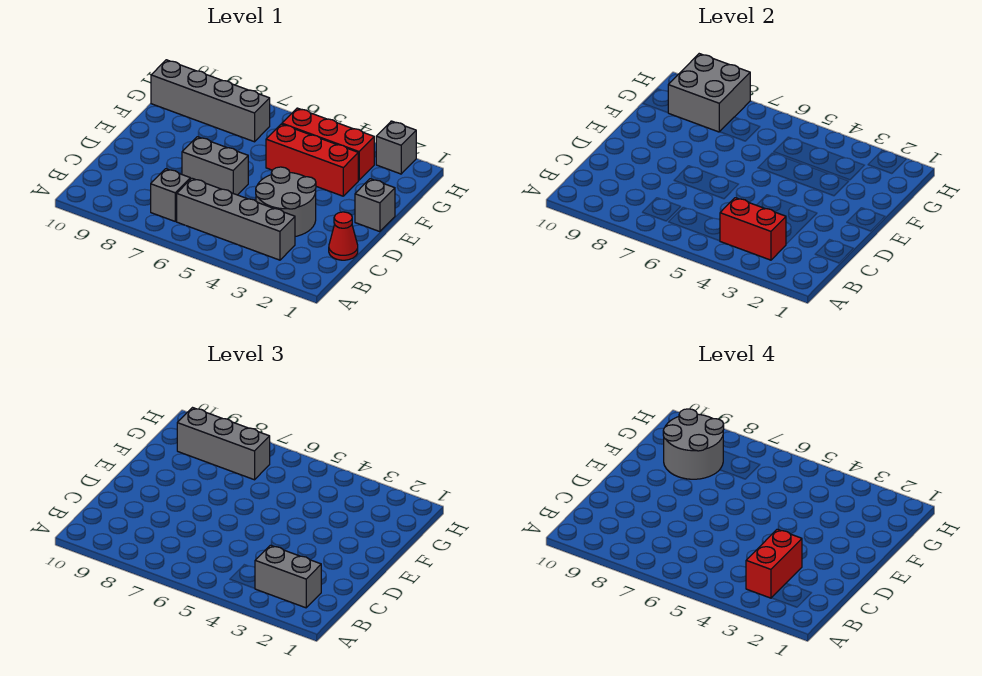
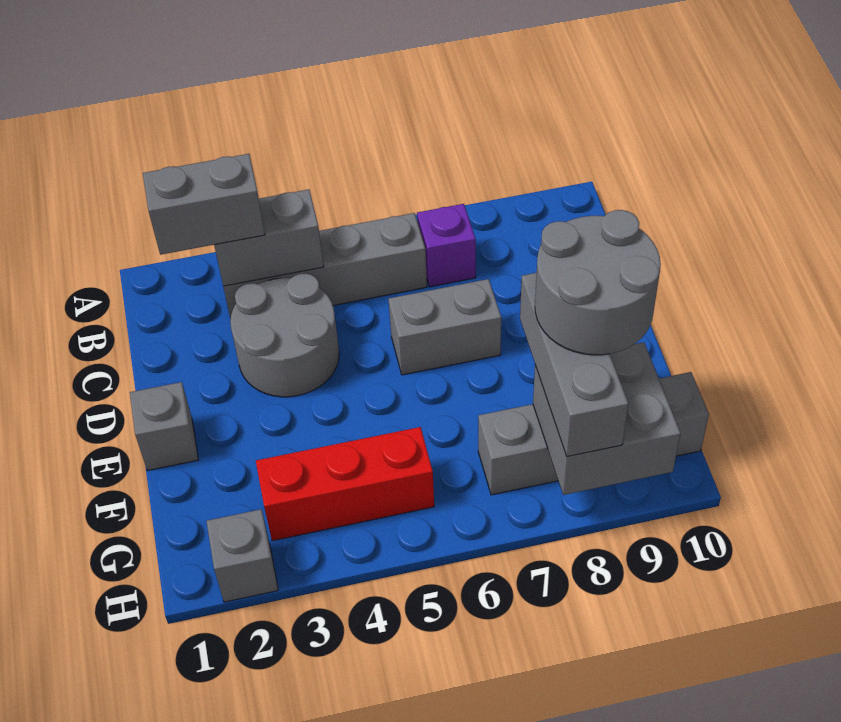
red brick B3:B4 level 2 -> grey brick B3:B4 level 2
red brick B3:C3 level 4 -> none
grey brick B7 level 1 -> purple brick B7 level 1
red cone C1 level 1 -> none
red brick F3:F5 level 1 -> none
grey brick G7:G9 level 3 -> grey brick F8:H8 level 3

